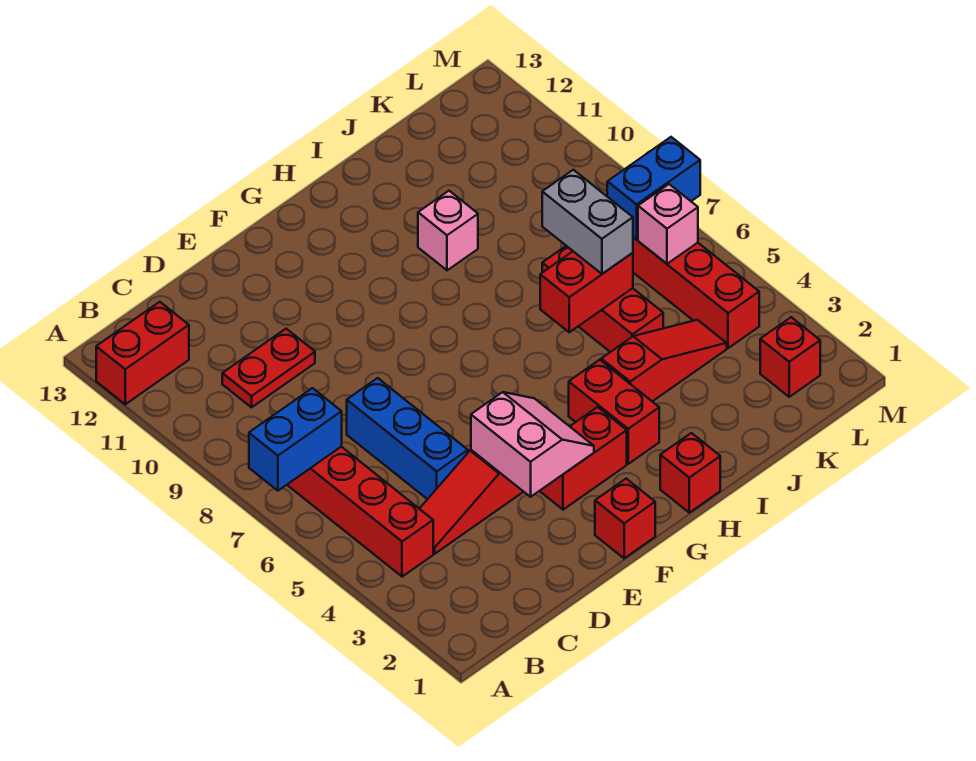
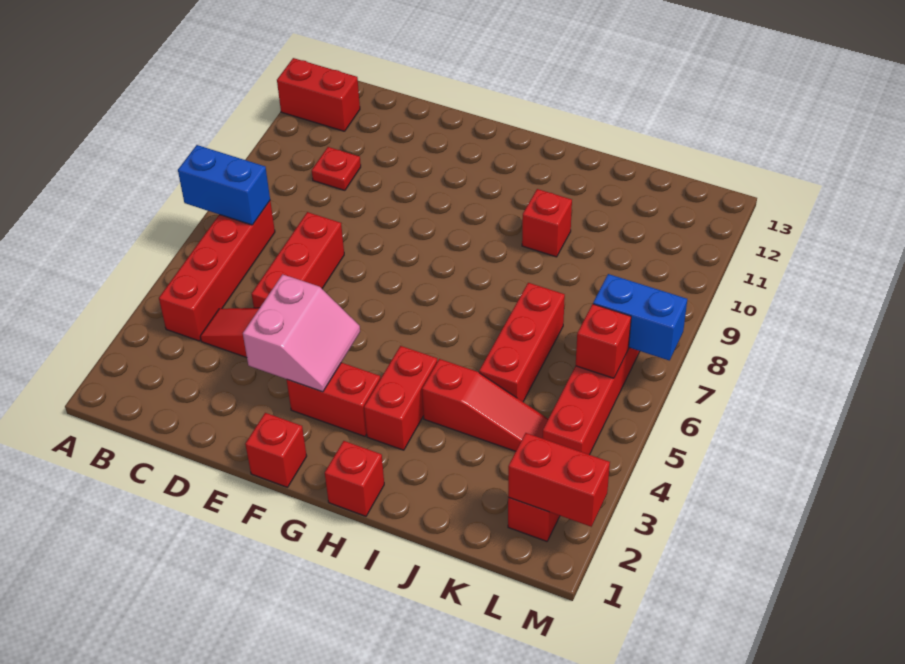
red plate C10:D10 level 1 -> red plate C10 level 1
blue brick D5:D7 level 1 -> red brick D5:D7 level 1
red brick I6:J6 level 2 -> red brick L2:M2 level 2
pink brick I10 level 1 -> red brick I10 level 1
grey brick J6:J7 level 3 -> none
pink brick L6 level 2 -> red brick L6 level 2

